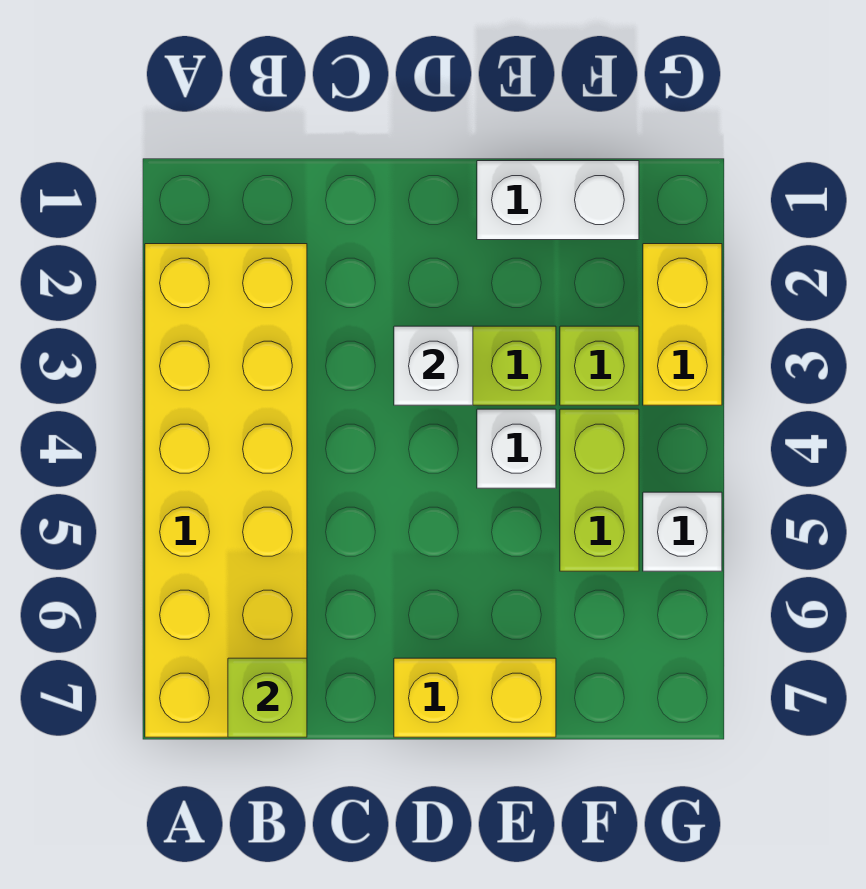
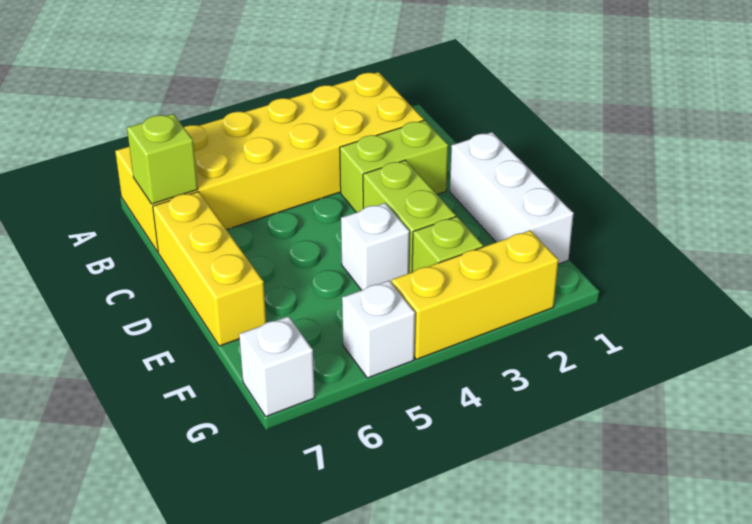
white brick D3 level 2 -> white brick G7 level 1
yellow brick D7:E7 level 1 -> yellow brick C7:E7 level 1
white brick E1:F1 level 1 -> white brick D1:F1 level 1
lime brick F4:F5 level 1 -> lime brick C2:C3 level 1
yellow brick G2:G3 level 1 -> yellow brick G2:G4 level 1

